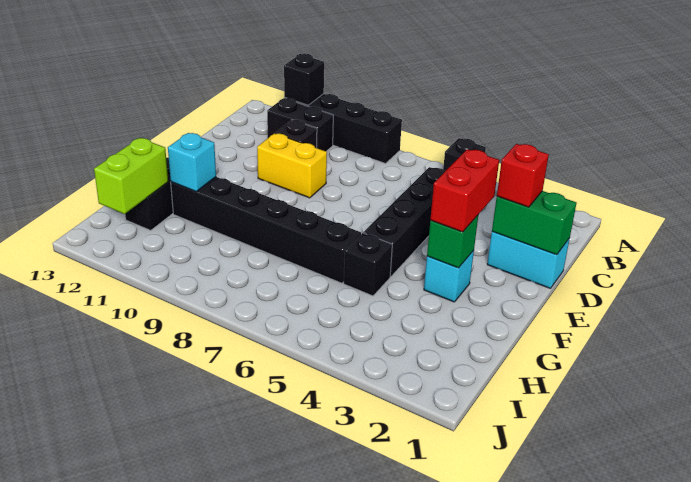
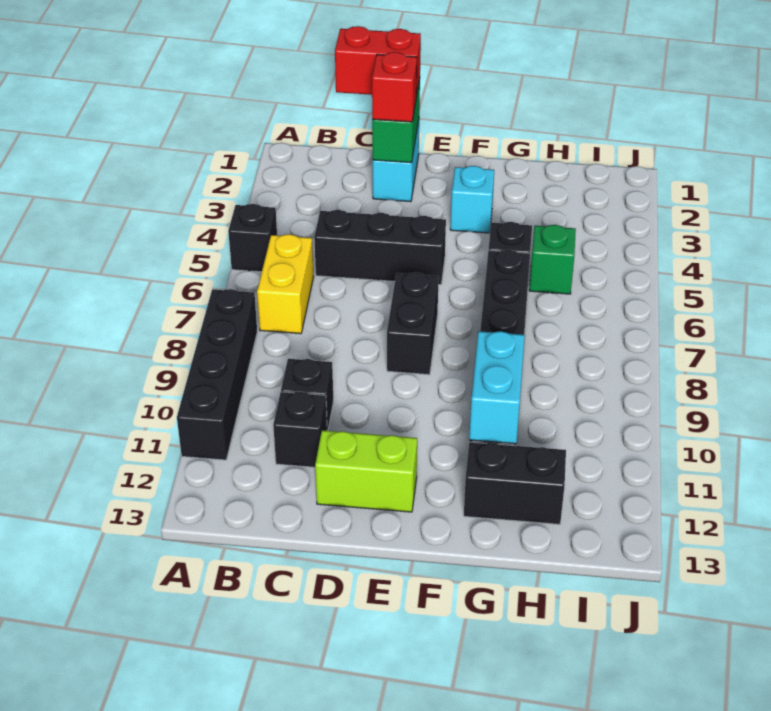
black brick A11 level 2 -> black brick C11 level 1
black brick B10:B11 level 1 -> black brick E7:E8 level 1
black brick C5:F5 level 1 -> black brick C5:E5 level 1
yellow brick D9:D10 level 1 -> yellow brick B6:B7 level 1
red brick E3:F3 level 3 -> red brick C1:D1 level 3
green brick F3 level 2 -> green brick H5 level 1
cyan brick G11 level 2 -> cyan brick G10:G11 level 2
lime brick H12:I12 level 2 -> lime brick D12:E12 level 1

